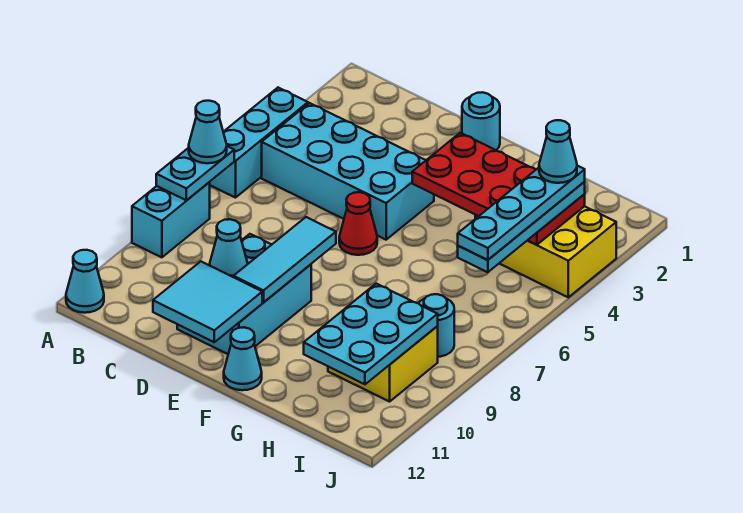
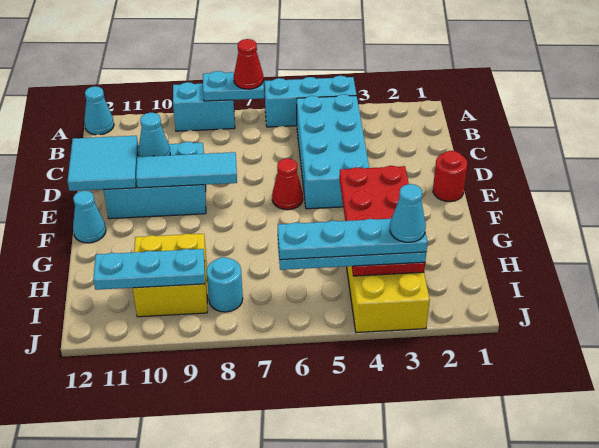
cyan cone A7 level 3 -> red cone A7 level 3
cyan round brick E1 level 1 -> red round brick E1 level 1
cyan plate H9:I11 level 2 -> cyan plate I9:I11 level 2

